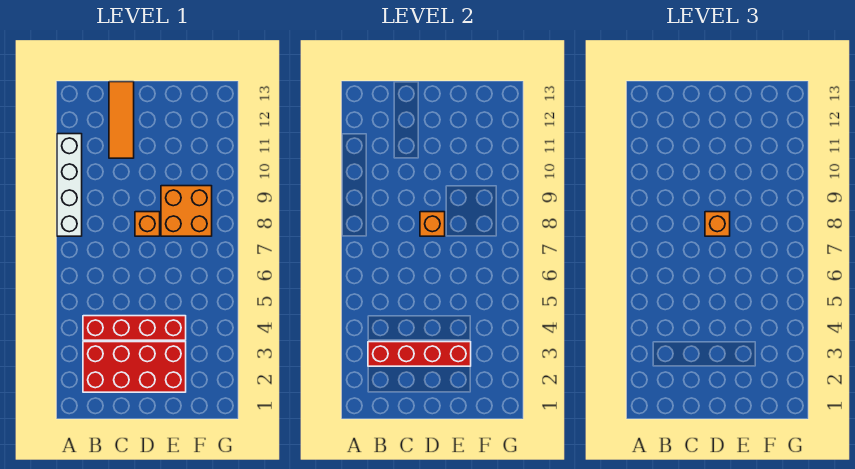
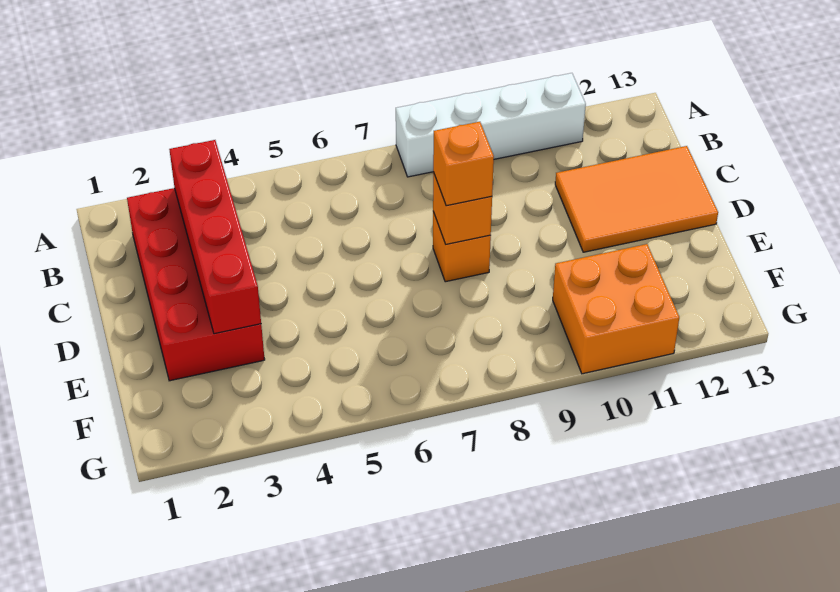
red brick B4:E4 level 1 -> none
orange tile C11:C13 level 1 -> orange tile C11:D13 level 1
orange brick E8:F9 level 1 -> orange brick F10:G11 level 1

